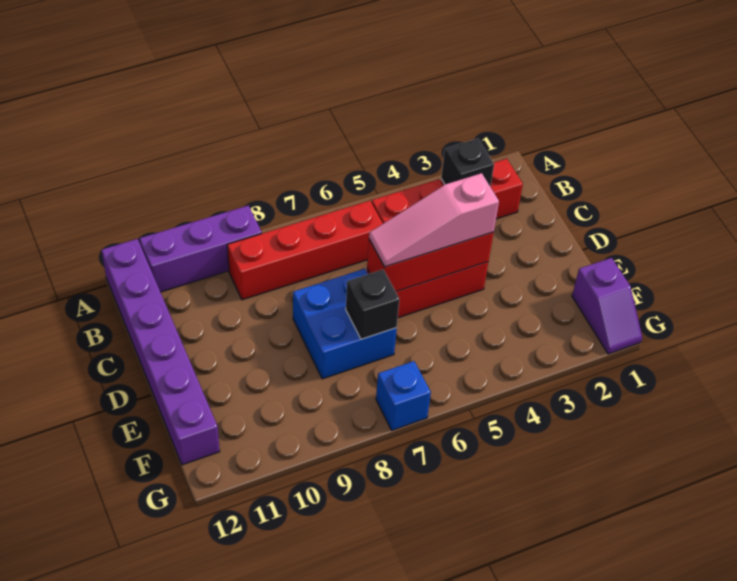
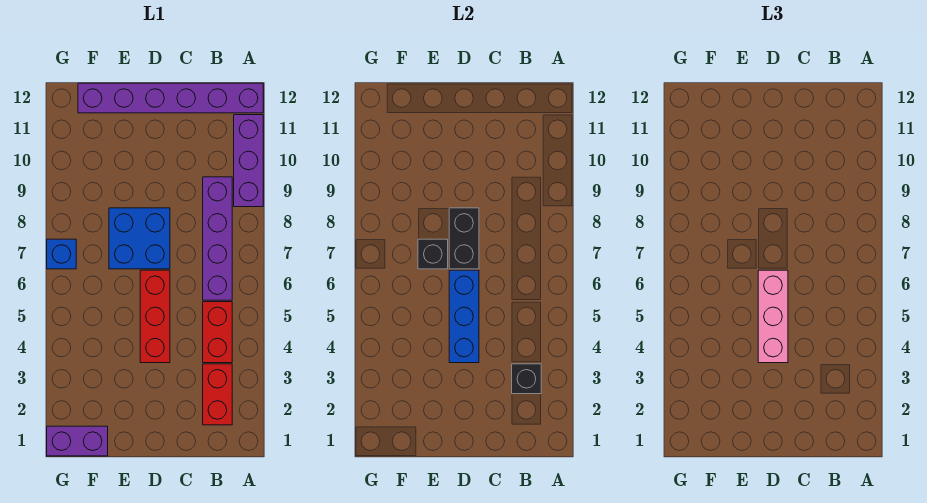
red brick B6:B9 level 1 -> purple brick B6:B9 level 1
red brick D4:D6 level 2 -> blue brick D4:D6 level 2
pink slope D4:D6 level 3 top 4 -> pink brick D4:D6 level 3
none -> black brick D7:D8 level 2
purple slope F1:G1 level 1 top F -> purple brick F1:G1 level 1

